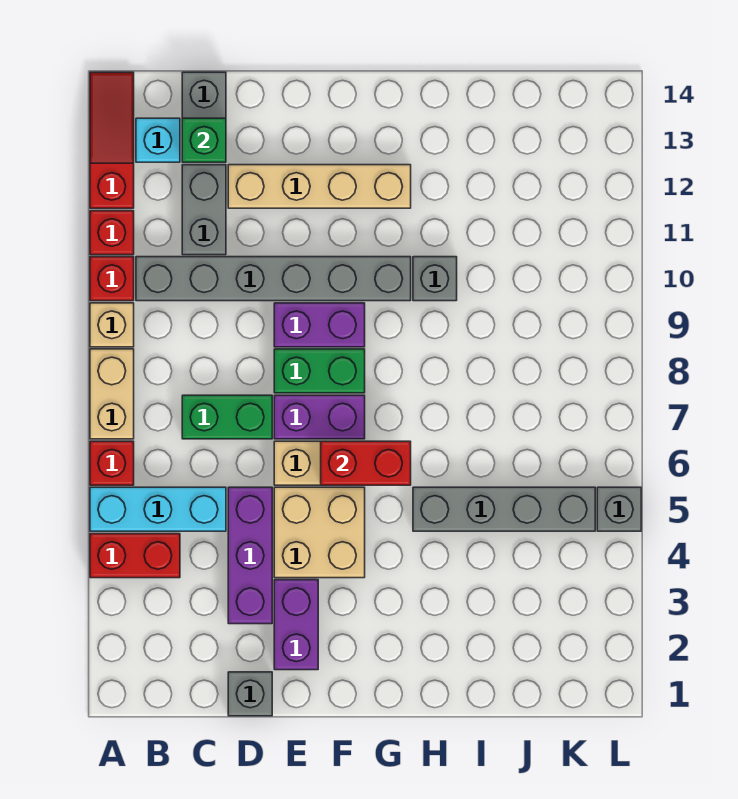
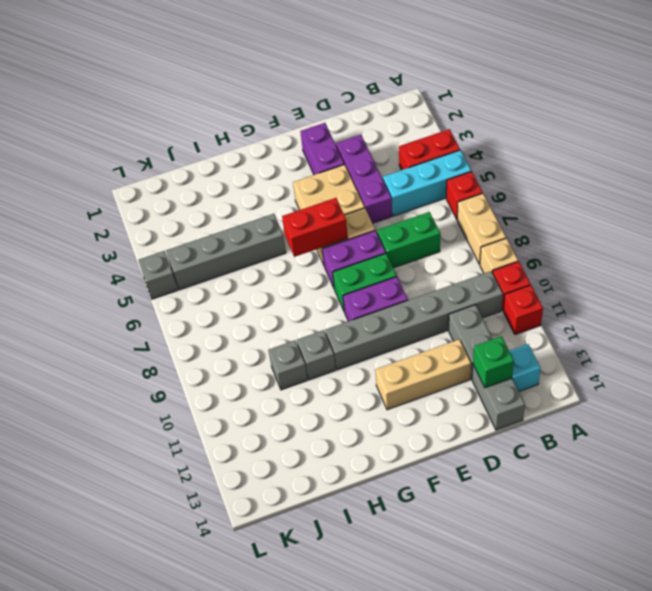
red slope A12:A14 level 1 top 12 -> none
grey brick D1 level 1 -> grey brick I10 level 1
tan brick D12:G12 level 1 -> tan brick D12:F12 level 1

